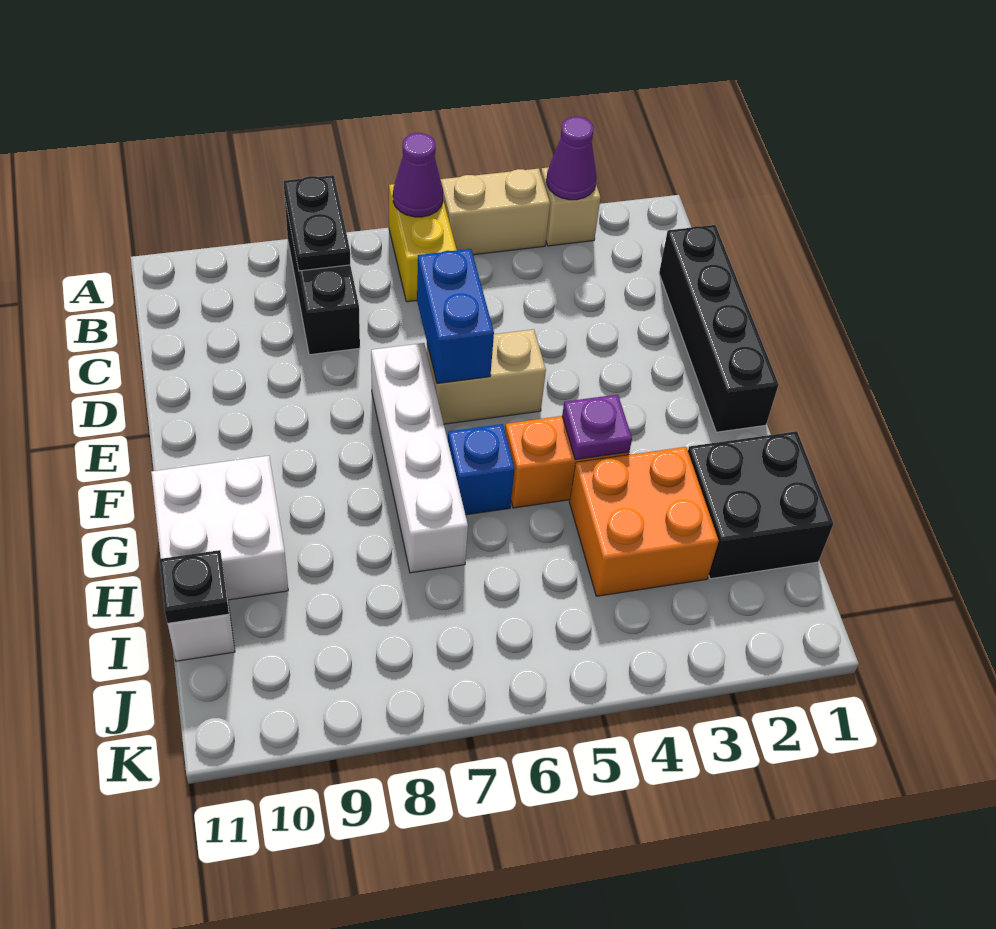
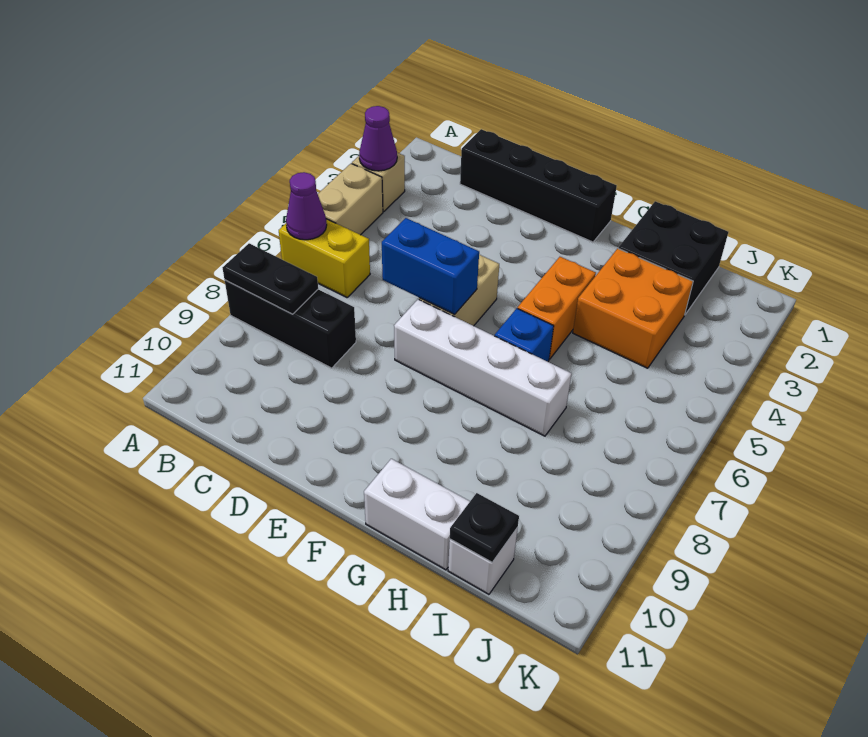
purple plate G4 level 2 -> none
white brick G10:H11 level 1 -> white brick G11:H11 level 1

